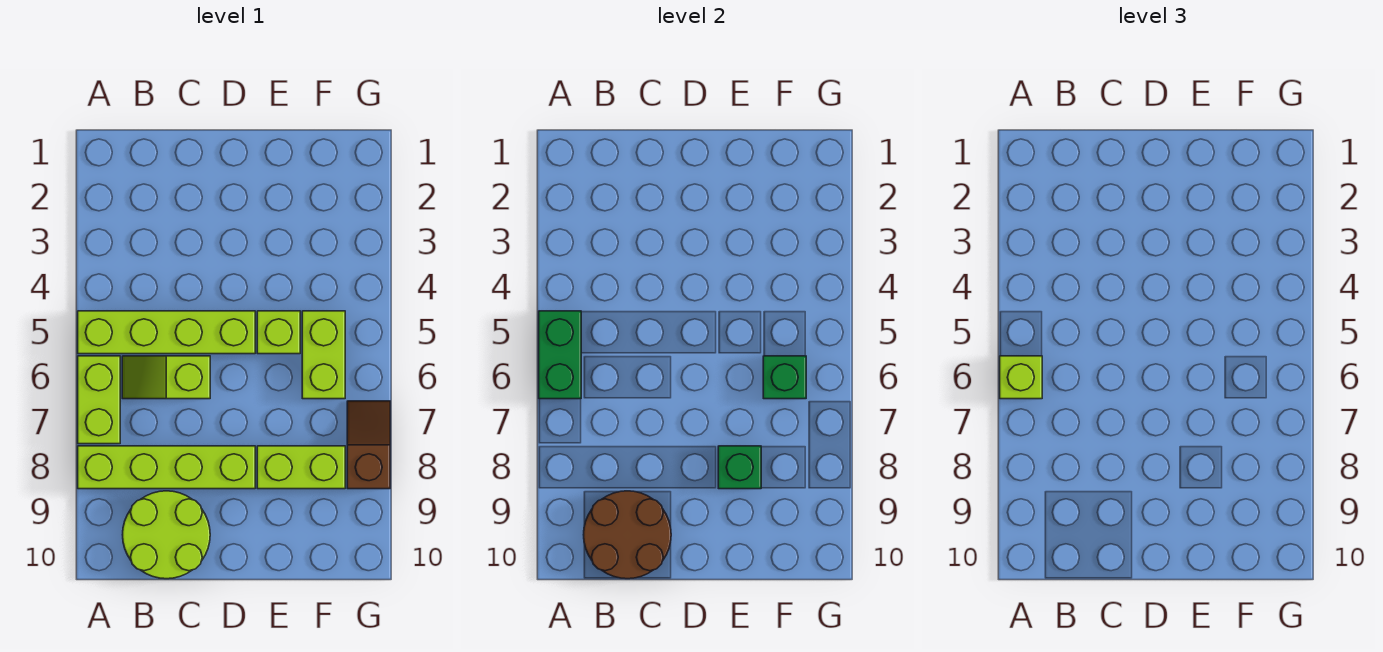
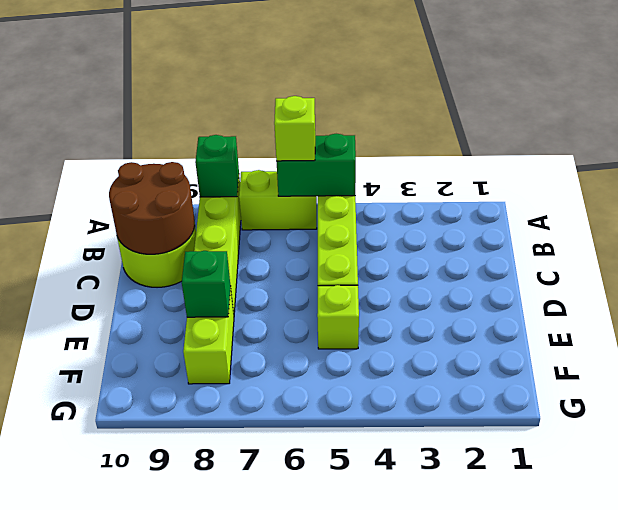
lime slope B6:C6 level 1 top C -> none
lime brick F5:F6 level 1 -> none
green brick F6 level 2 -> green brick A8 level 2
brown slope G7:G8 level 1 top 8 -> none

